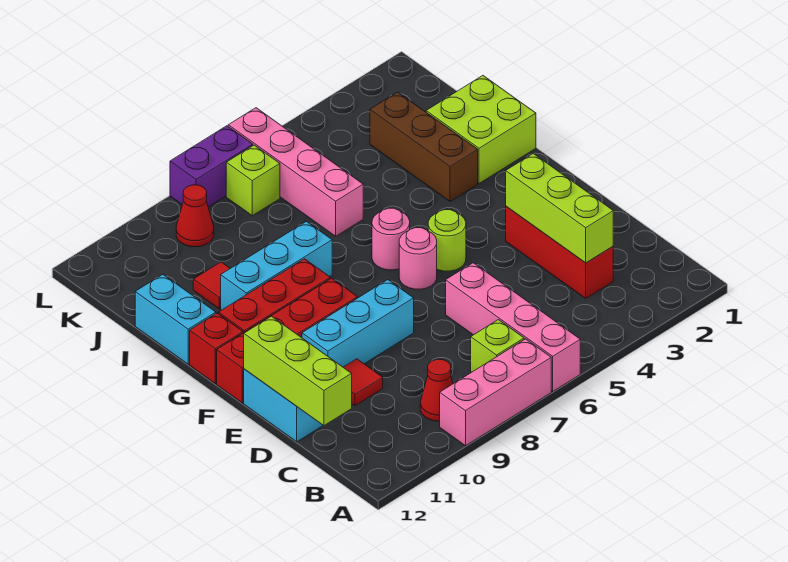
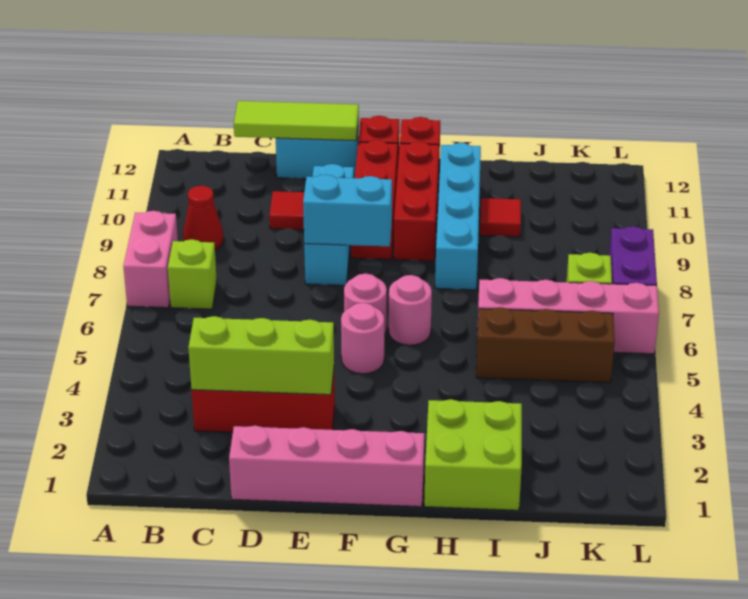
pink brick A6:D6 level 1 -> pink brick D1:G1 level 1
pink brick A7:A9 level 1 -> pink brick A7:A8 level 1
lime brick C12:E12 level 2 -> lime tile C12:E12 level 2
lime round brick F5 level 1 -> pink round brick F5 level 1
brown brick H3:J3 level 1 -> brown brick I5:K5 level 1
cyan brick H8:H10 level 1 -> cyan brick H8:H11 level 1
cyan brick H12:I12 level 1 -> cyan brick E8:F8 level 2
red cone K9 level 1 -> none

